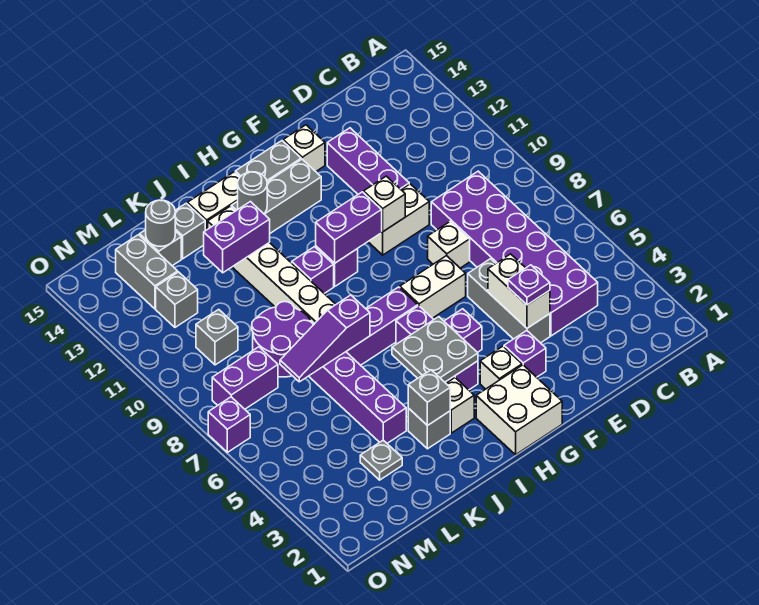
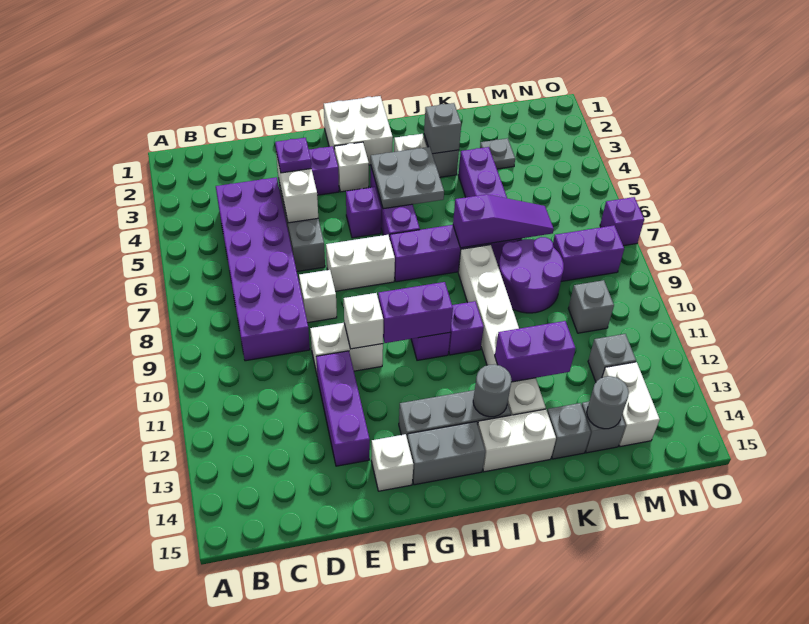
grey brick M13:M14 level 1 -> white brick M13:M14 level 1

